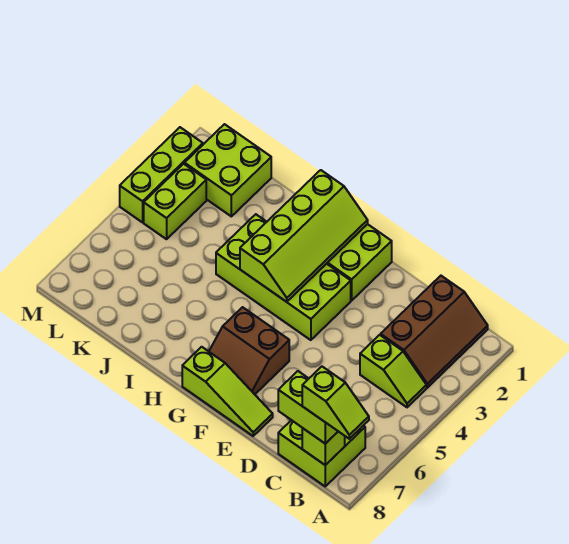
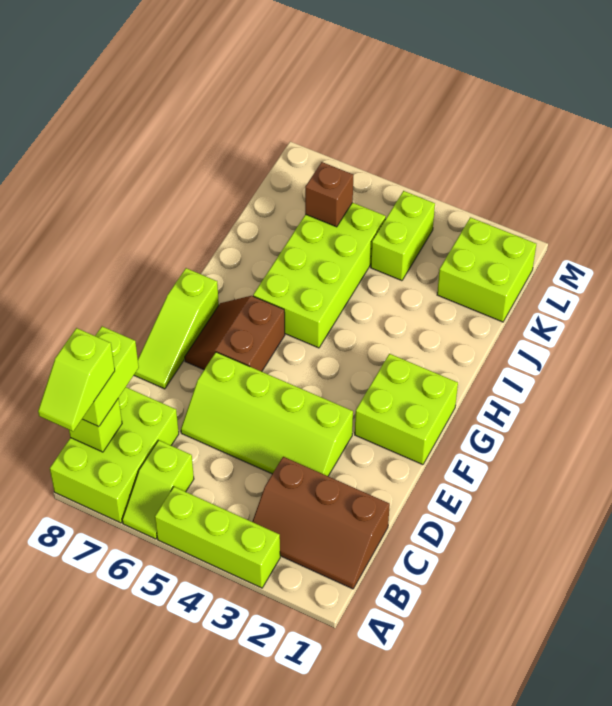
lime slope B4:C4 level 1 top C -> lime slope A6:B6 level 1 top B
lime brick B7:C8 level 1 -> lime brick A7:C8 level 1
lime brick F3:I4 level 1 -> lime brick H5:K6 level 1
lime slope G1:H4 level 2 top H -> lime slope D3:E6 level 1 top E
none -> brown brick K6 level 2
lime brick L3:L4 level 1 -> lime brick K4:L4 level 1
lime brick M2:M4 level 1 -> lime brick A3:A5 level 1

